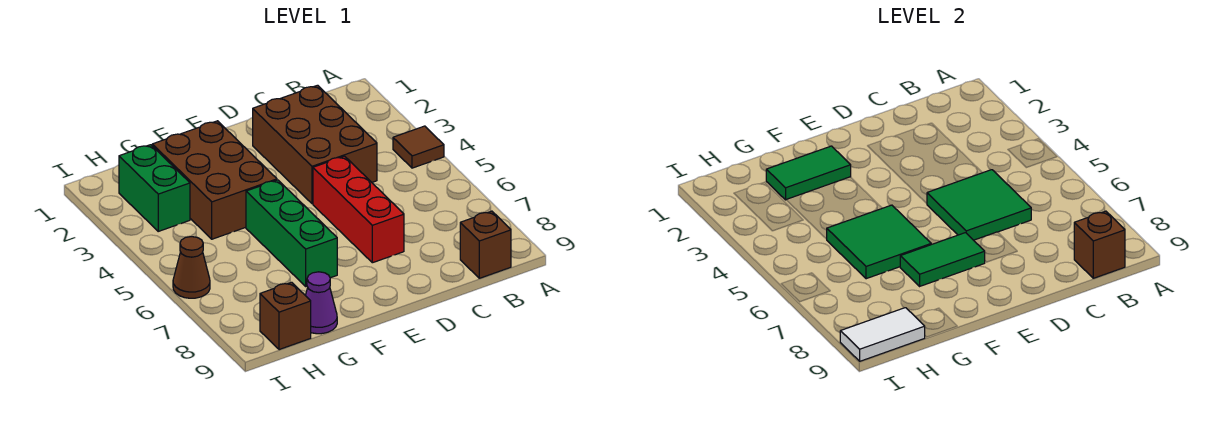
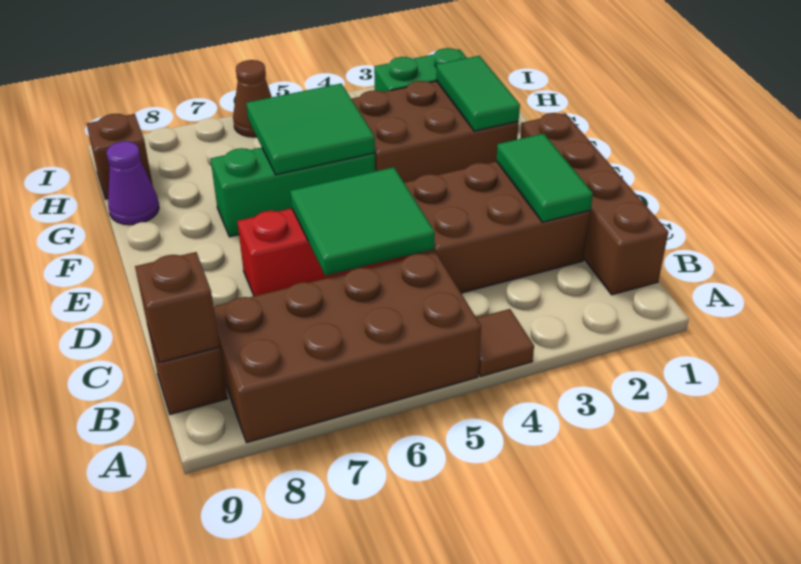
none -> brown brick A5:B8 level 1
none -> brown brick B1:E1 level 1
green tile E7:F7 level 2 -> green tile C2:D2 level 2
white tile H9:I9 level 2 -> none

